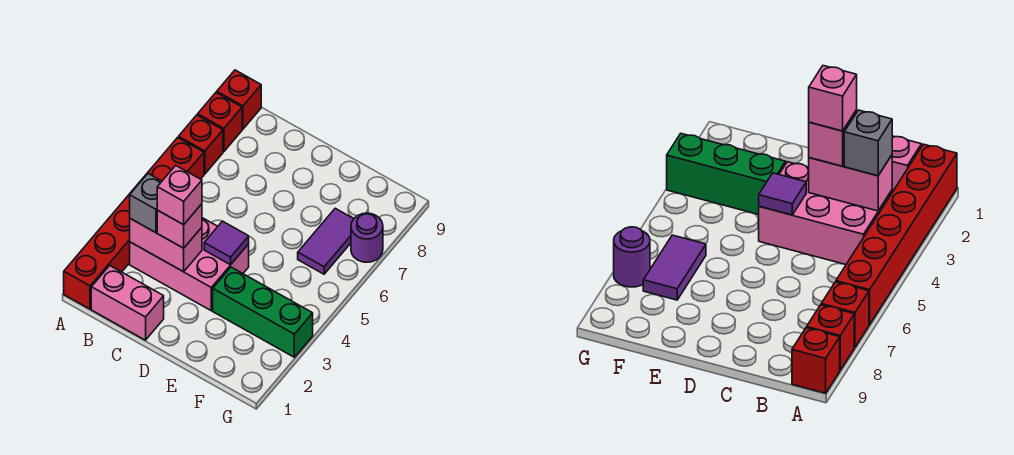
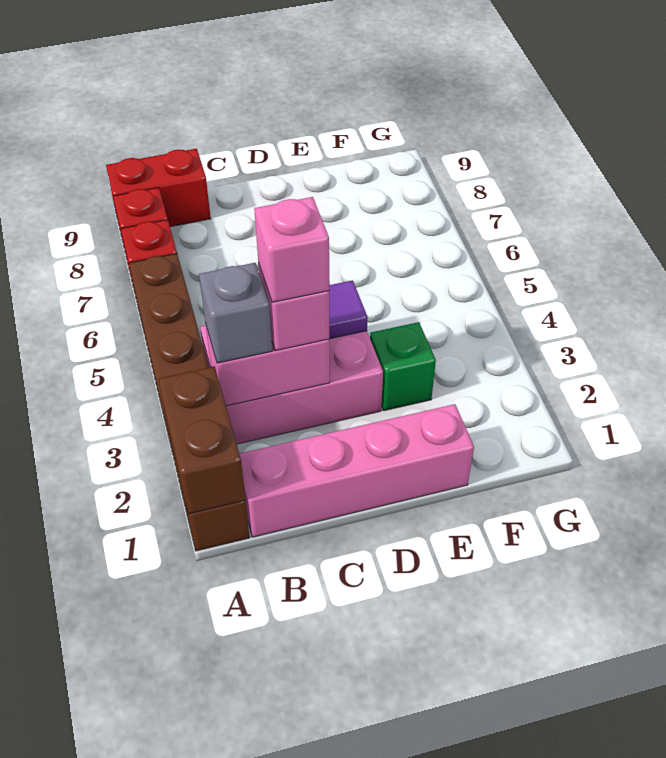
red brick A1:A6 level 1 -> brown brick A1:A6 level 1
none -> brown brick A1:A2 level 2
red brick A9 level 1 -> red brick A9:B9 level 1
pink brick B1:C1 level 1 -> pink brick B1:E1 level 1
green brick E3:G3 level 1 -> green brick E3 level 1
purple tile F6:F7 level 1 -> none
purple round brick G7 level 1 -> none

